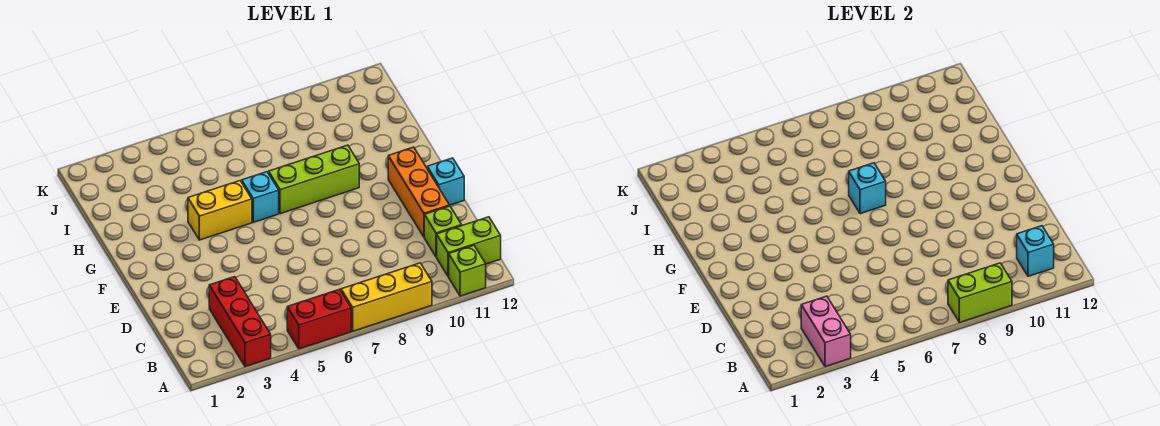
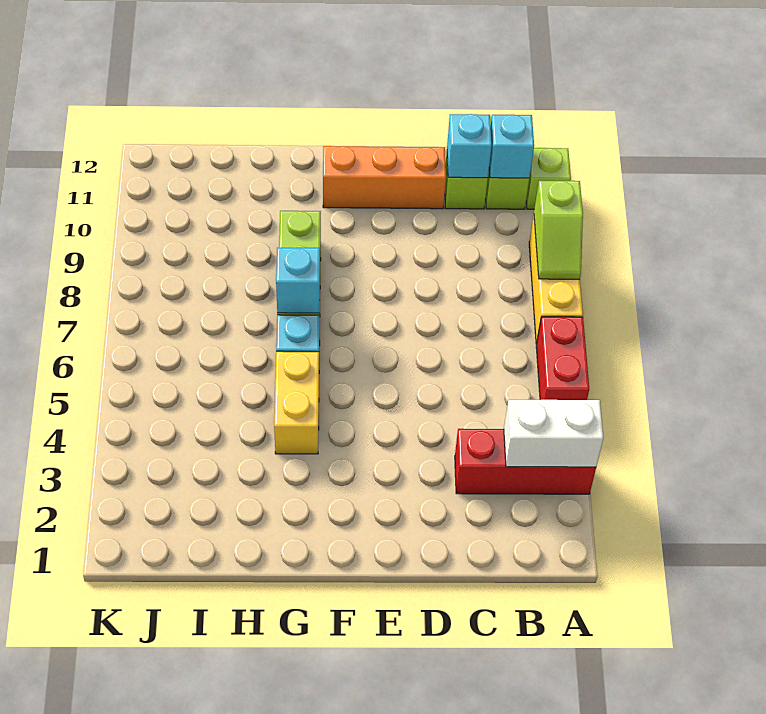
pink brick A3:B3 level 2 -> white brick A3:B3 level 2
lime brick A8:A9 level 2 -> lime slope A8:A9 level 2 top 9
cyan brick E12 level 1 -> cyan brick C11 level 2

